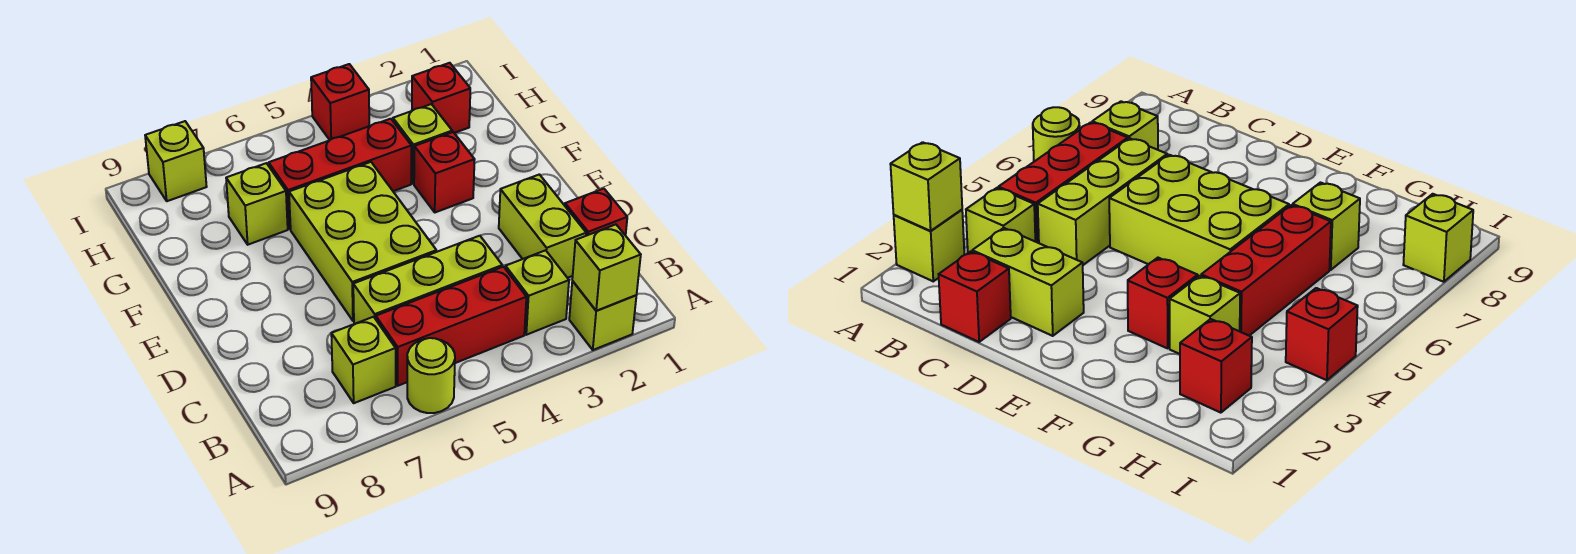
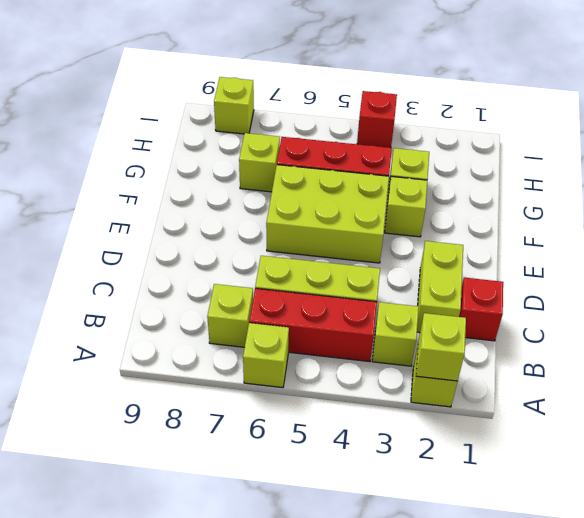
lime round brick A6 level 1 -> lime brick A6 level 1
lime brick D5:F6 level 1 -> lime brick E4:F6 level 1
red brick F3 level 1 -> lime brick F3 level 1
red brick H2 level 1 -> none

